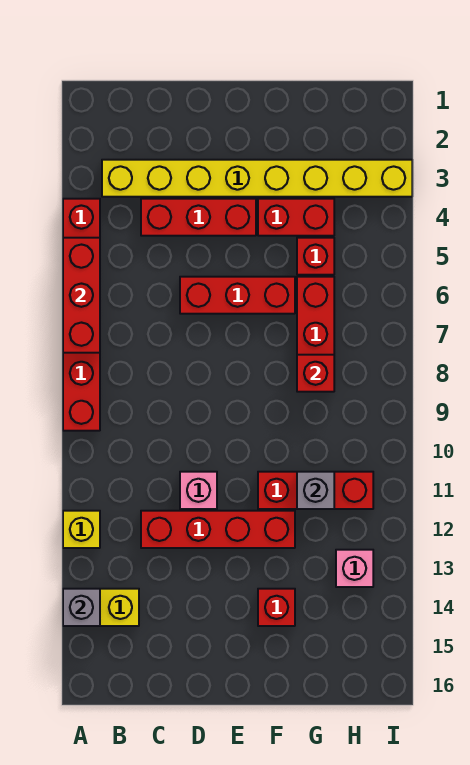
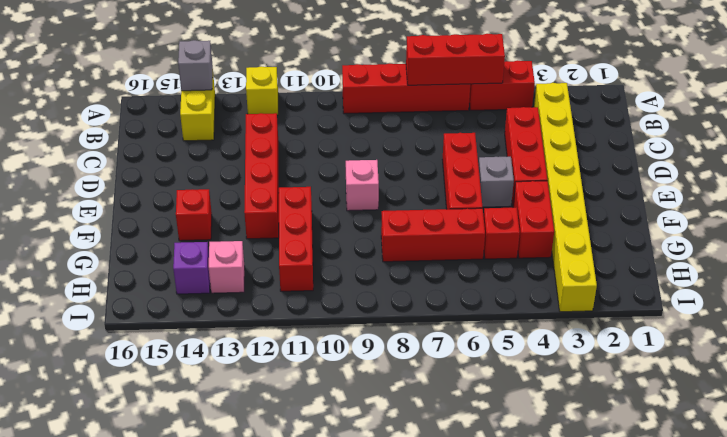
pink brick D11 level 1 -> pink brick E9 level 1
red brick G8 level 2 -> none
grey brick G11 level 2 -> grey brick E5 level 1
none -> purple brick H14 level 1

